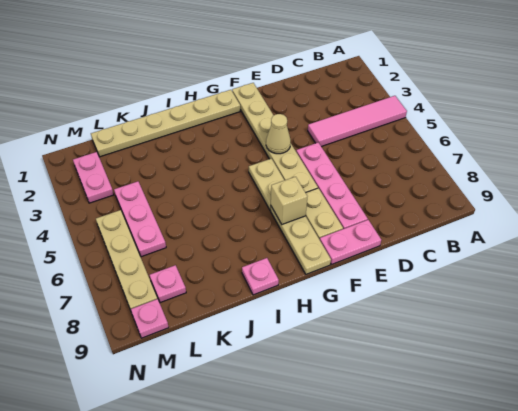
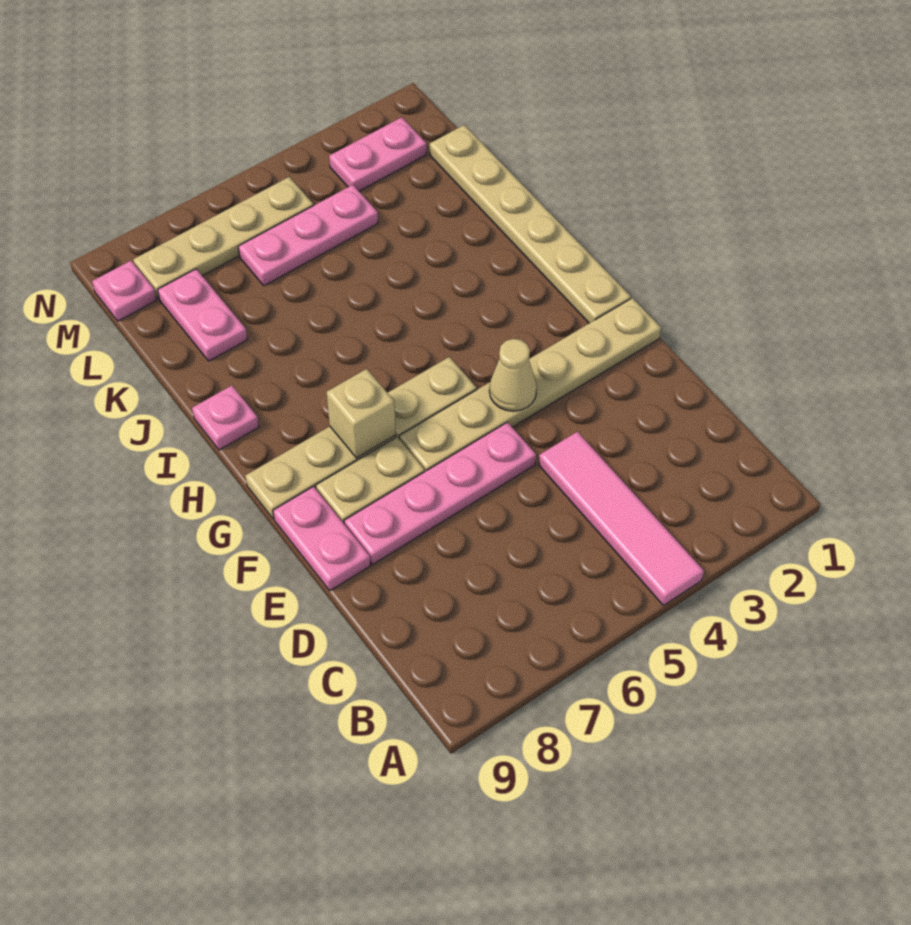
pink plate L8 level 1 -> pink plate K8:L8 level 1

